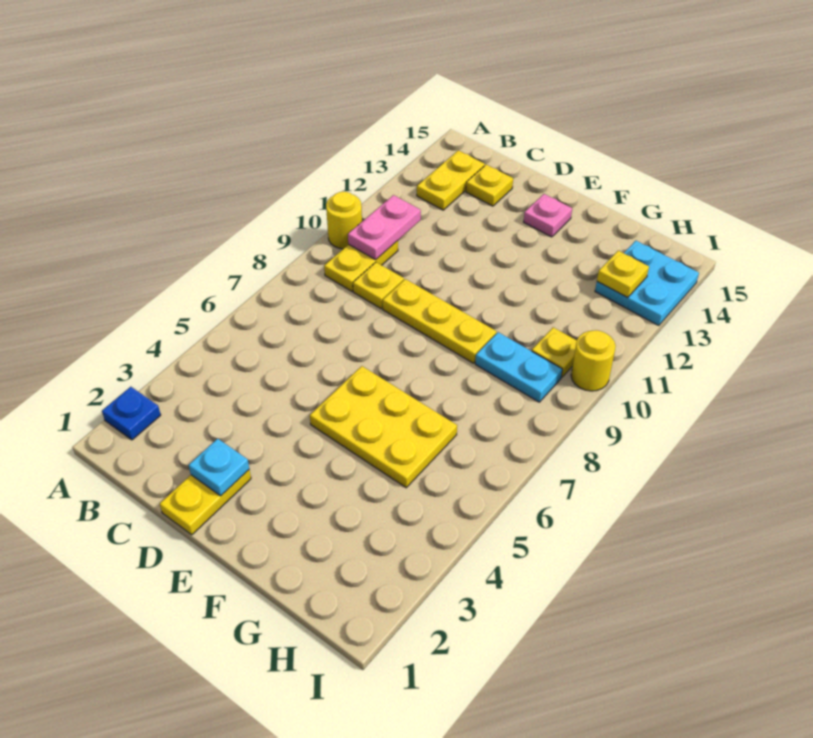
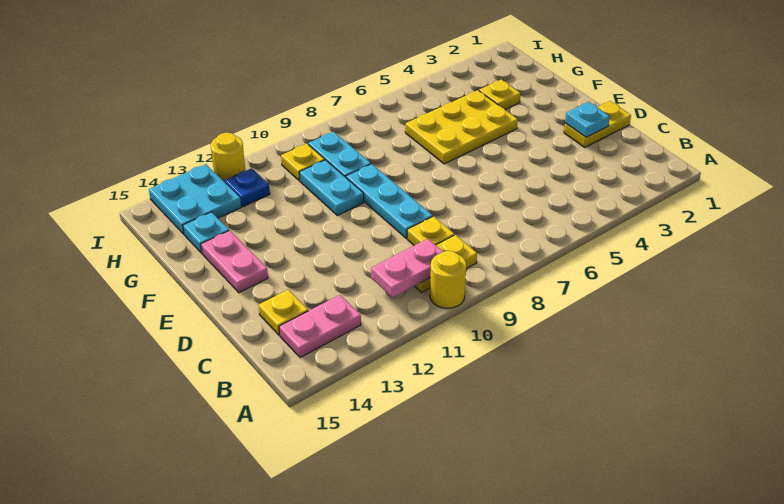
blue plate A2 level 1 -> blue plate H12 level 1
yellow plate B13:B14 level 1 -> pink plate B13:B14 level 1
yellow plate D9:F9 level 1 -> cyan plate D9:F9 level 1
yellow plate E5:G6 level 1 -> yellow plate F4:G6 level 1
pink plate E14 level 1 -> pink plate E14:F14 level 1
none -> cyan plate F10:G10 level 1
none -> cyan plate G14 level 1
yellow plate H13 level 2 -> yellow plate G3 level 1
yellow round brick I10 level 1 -> yellow round brick I12 level 1

